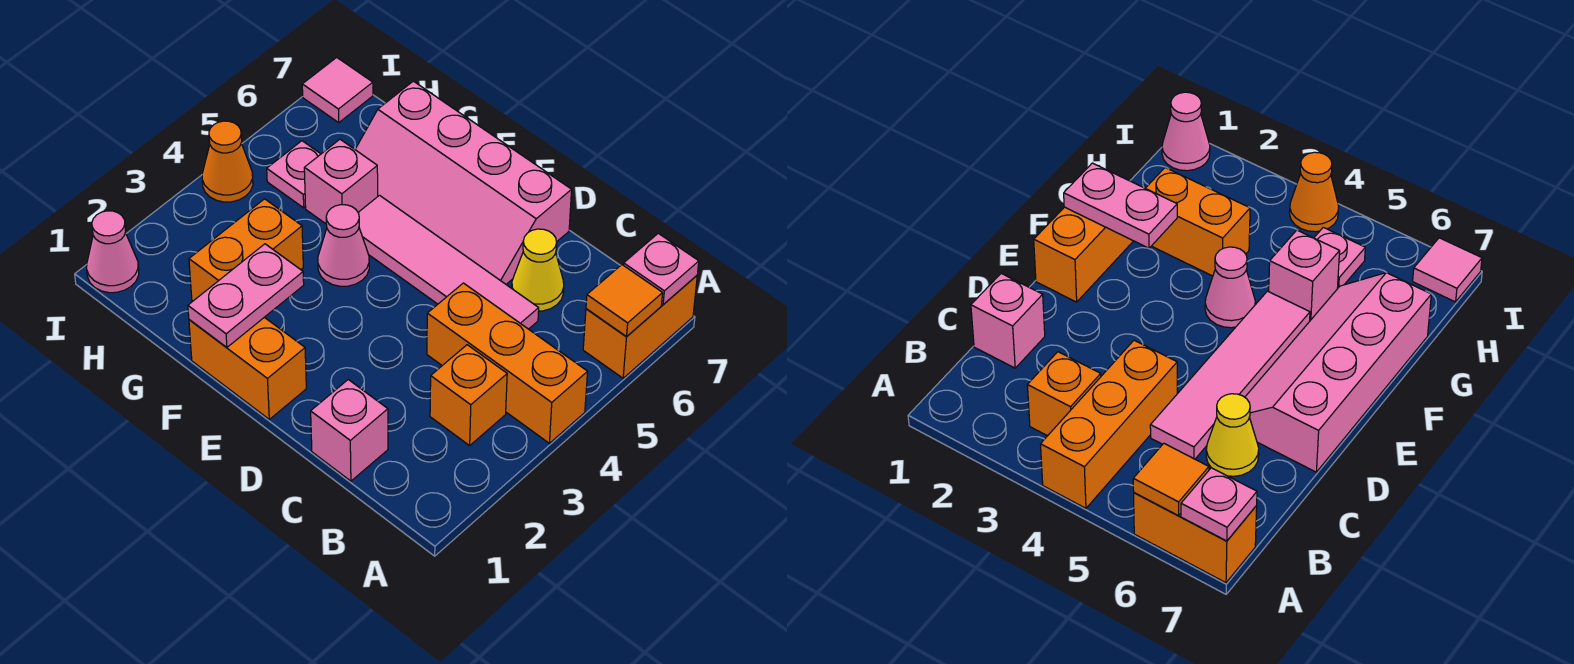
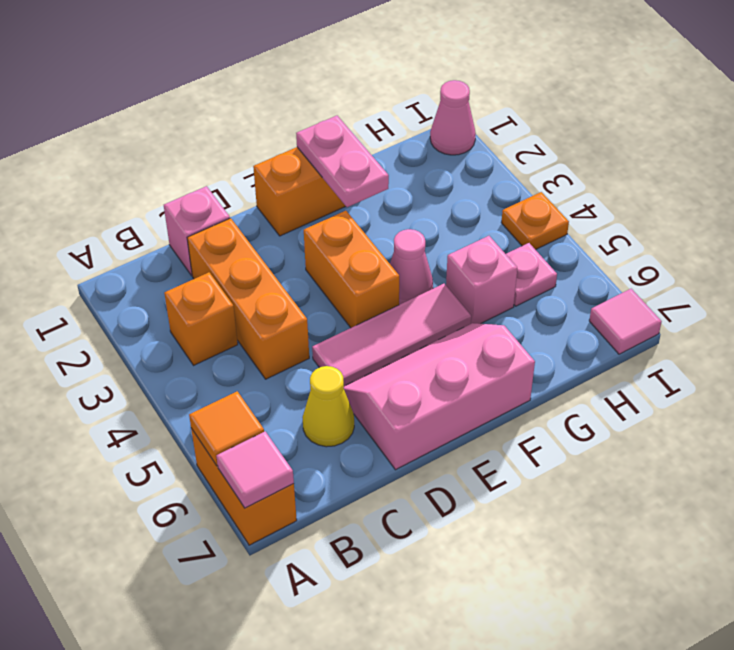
orange brick A4:C4 level 1 -> orange brick C2:C4 level 1
pink plate A7 level 2 -> pink tile A7 level 2
pink tile C5:F5 level 1 -> pink tile D5:F5 level 1
pink slope D6:G7 level 1 top 7 -> pink slope D6:F7 level 1 top 7
orange brick G2:G3 level 1 -> orange brick E3:E4 level 1
orange cone I4 level 1 -> orange plate I4 level 1

